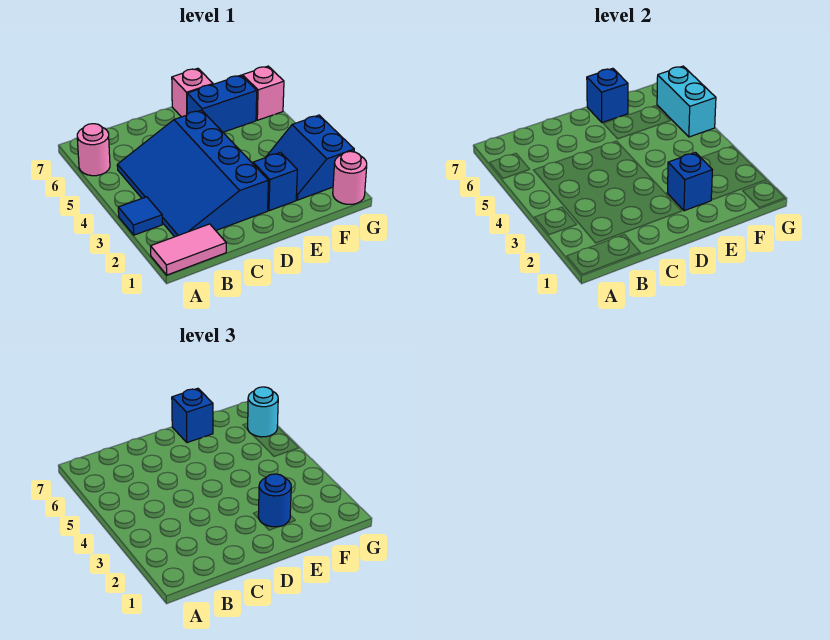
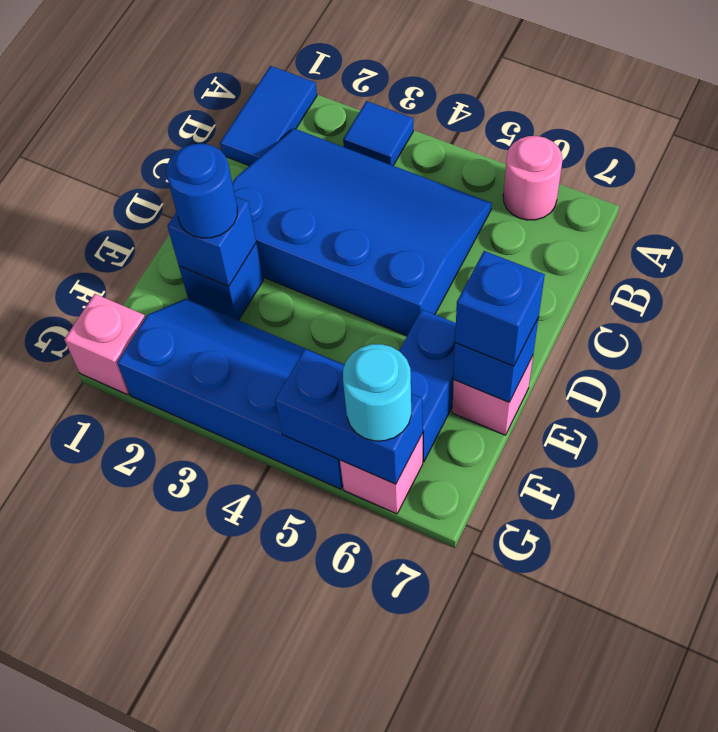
pink tile A1:B1 level 1 -> blue tile A1:B1 level 1
blue slope F2:G3 level 1 top G -> blue slope F2:G5 level 1 top G
pink round brick G1 level 1 -> pink brick G1 level 1
cyan brick G5:G6 level 2 -> blue brick G5:G6 level 2

